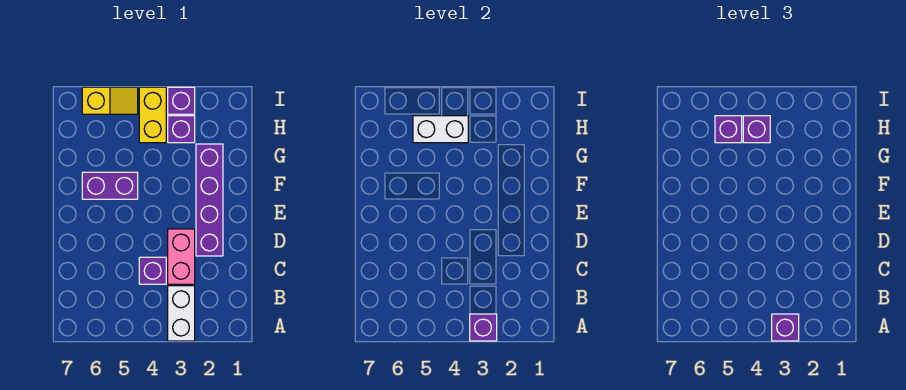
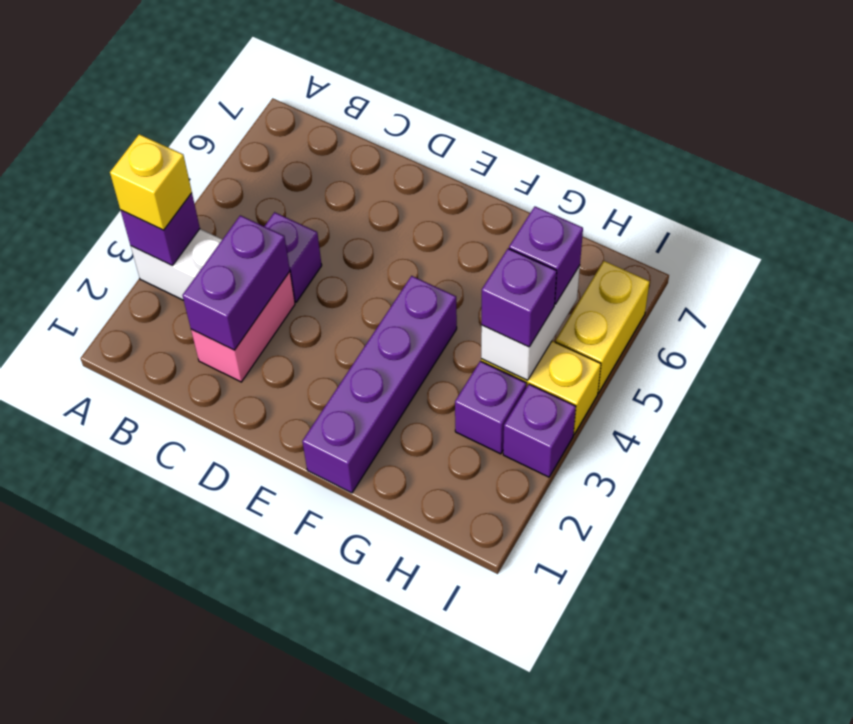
purple brick A3 level 3 -> yellow brick A3 level 3
pink brick C3:D3 level 1 -> pink brick C2:C3 level 1
purple brick D2:G2 level 1 -> purple brick F1:F4 level 1
purple brick F5:F6 level 1 -> purple brick C2:C3 level 2
yellow slope I5:I6 level 1 top 6 -> yellow brick I5:I6 level 1

